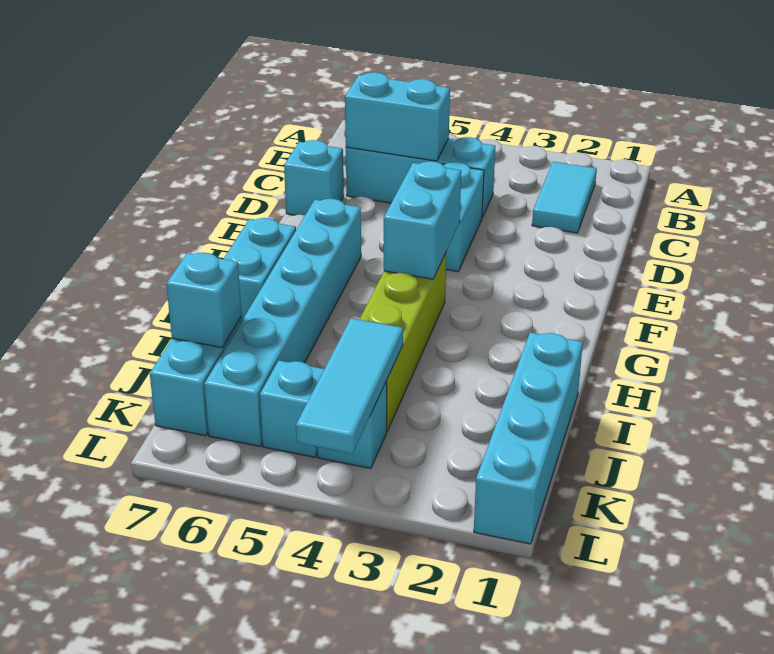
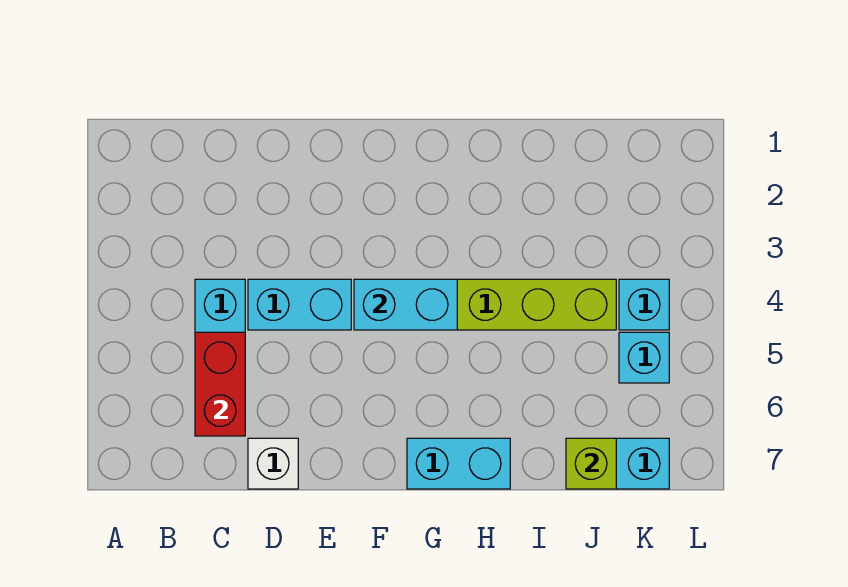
cyan tile B2:C2 level 1 -> none
cyan brick C5:C6 level 2 -> red brick C5:C6 level 2
cyan brick D7 level 1 -> white brick D7 level 1
cyan brick F6:K6 level 1 -> none
cyan brick I1:L1 level 1 -> none
cyan tile J4:L4 level 2 -> none
cyan brick J7 level 2 -> lime brick J7 level 2

